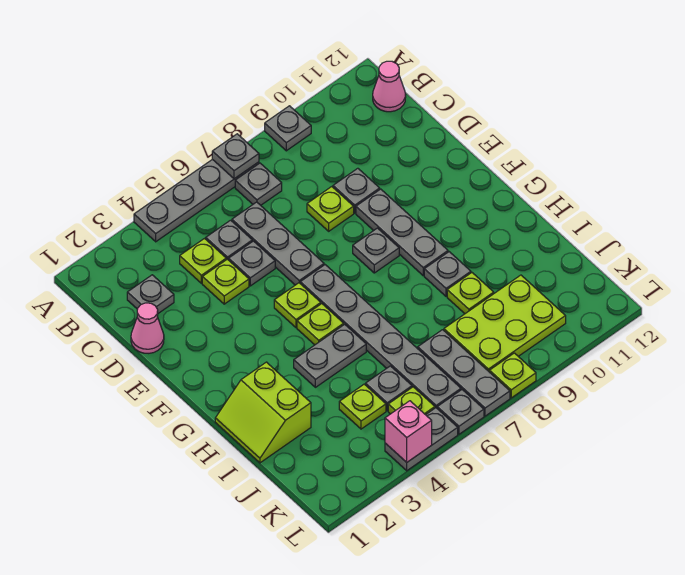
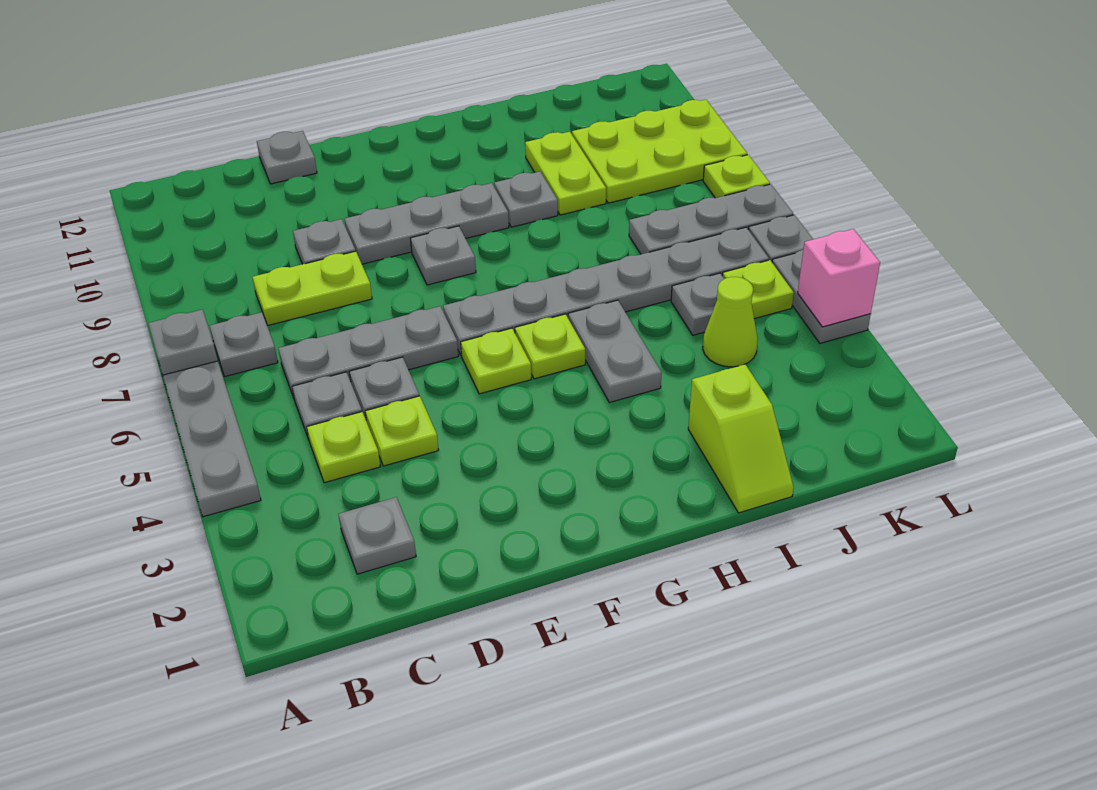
grey plate A9 level 1 -> grey plate D12 level 1
pink cone B12 level 1 -> none
pink cone D1 level 1 -> none
lime plate D8 level 1 -> lime plate C8:D8 level 1
lime slope H1:I2 level 1 top 2 -> lime slope I1:I2 level 1 top 2
lime plate I9 level 1 -> lime plate I9:I10 level 1
lime plate J4 level 1 -> lime cone J4 level 1
lime plate J8:K10 level 1 -> lime plate J9:L10 level 1

